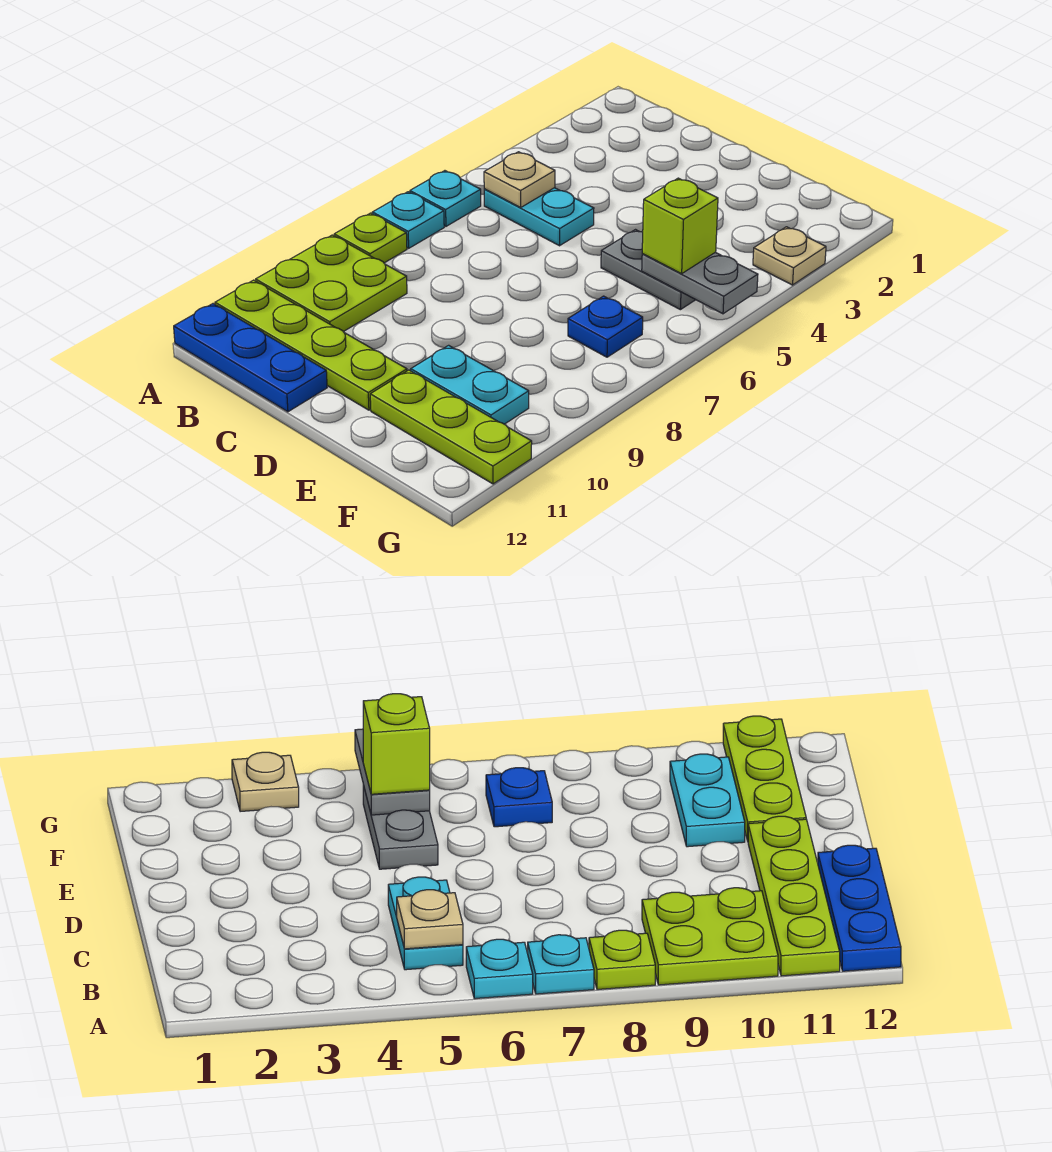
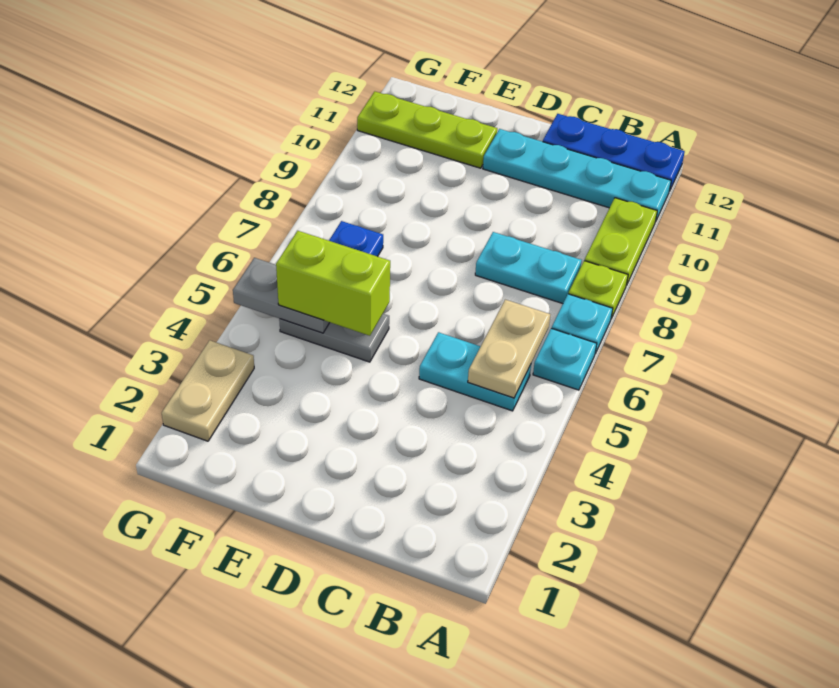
lime plate A9:B10 level 1 -> lime plate A9:A10 level 1
lime plate A11:D11 level 1 -> cyan plate A11:D11 level 1
tan plate B5 level 2 -> tan plate B5:B6 level 2
cyan plate E10:F10 level 1 -> cyan plate B8:C8 level 1
lime brick F5 level 3 -> lime brick E5:F5 level 3
tan plate G3 level 1 -> tan plate G2:G3 level 1

